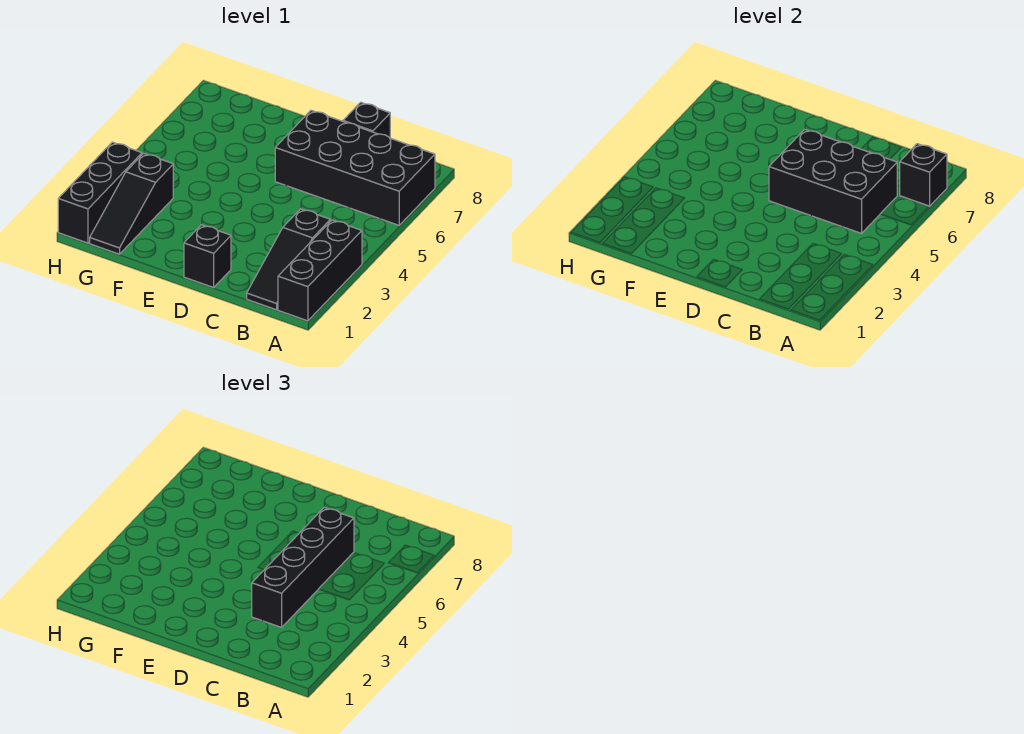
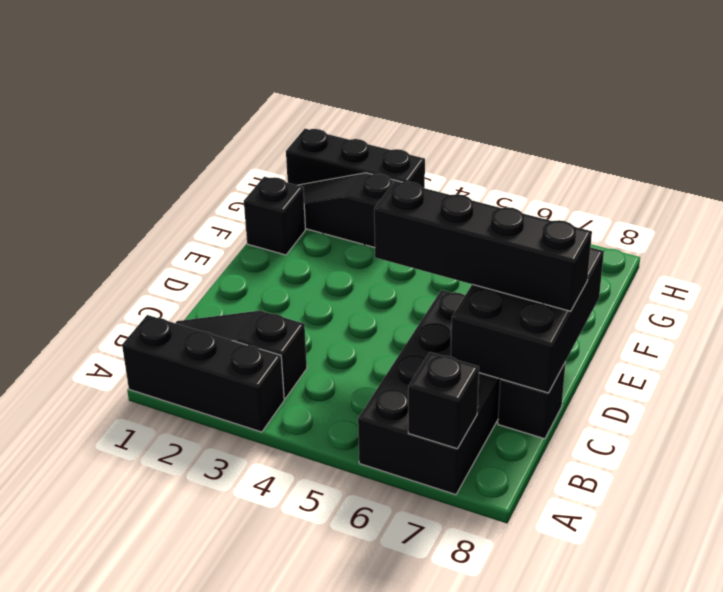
black brick B5:D6 level 2 -> black brick C7:E8 level 2
black brick C3:C6 level 3 -> black brick D5:D8 level 3
black brick D1 level 1 -> black brick F1 level 1

